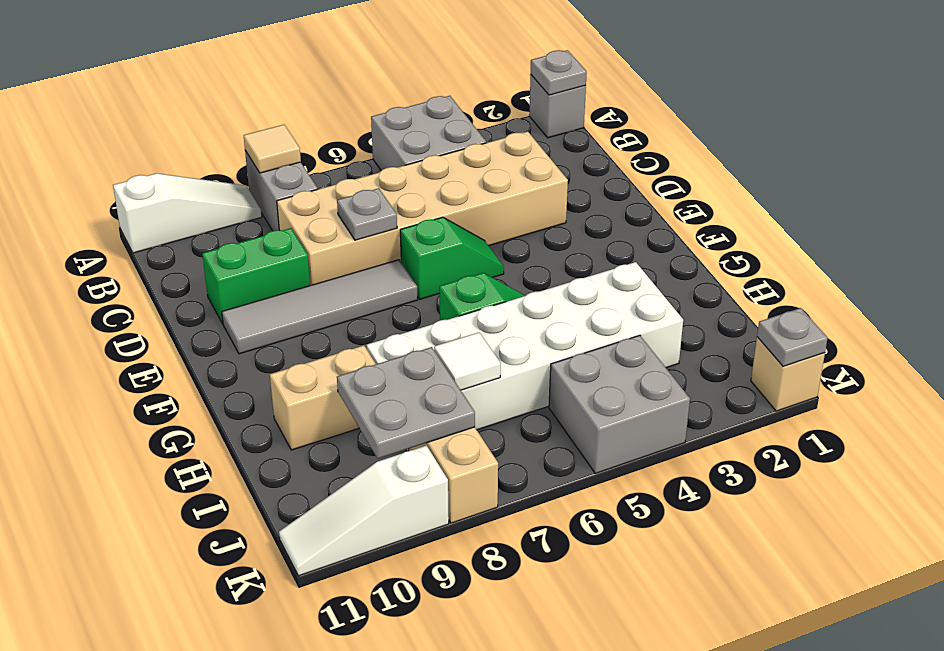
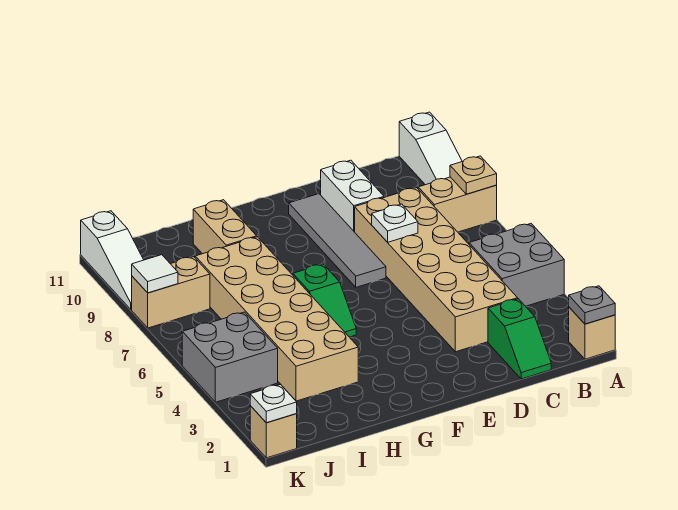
grey brick A1 level 1 -> tan brick A1 level 1
grey brick A8:B8 level 1 -> tan brick A8:B8 level 1
tan tile A8 level 2 -> tan plate A8 level 2
grey plate D7 level 2 -> white plate D7 level 2
green brick D9:D10 level 1 -> white brick D9:D10 level 1
green slope E5:E6 level 1 top 6 -> green slope C1:C2 level 1 top 2
white brick H3:I8 level 1 -> tan brick H3:I8 level 1
white tile I7 level 2 -> white tile K8 level 2
grey plate I8:J9 level 2 -> none
grey plate K1 level 2 -> white plate K1 level 2
white slope K9:K11 level 1 top 9 -> white slope K9:K11 level 1 top 11

